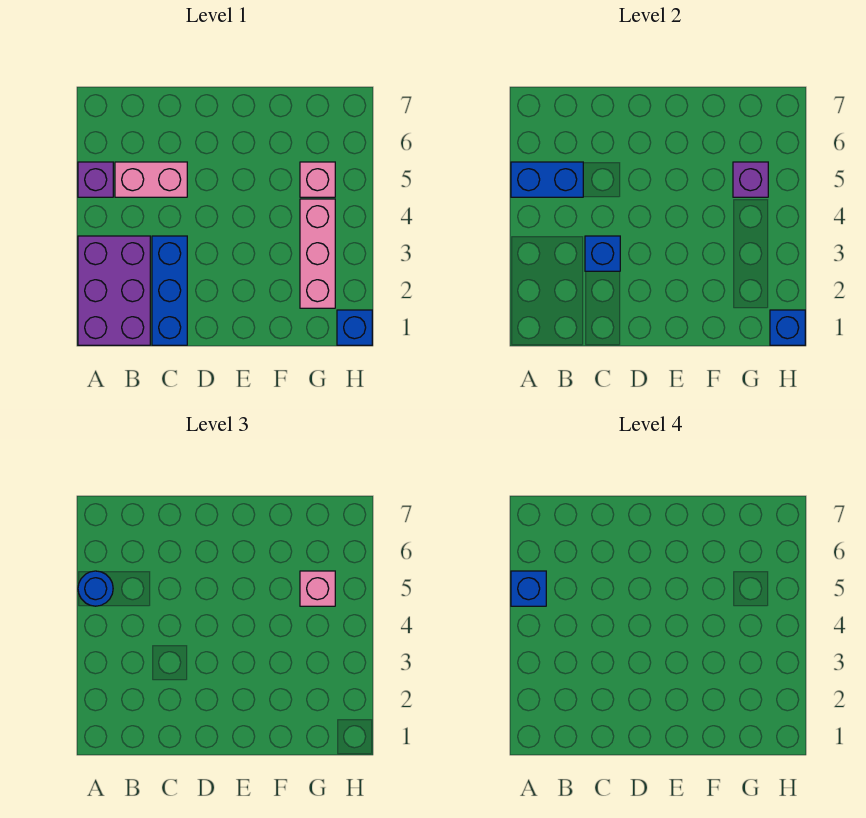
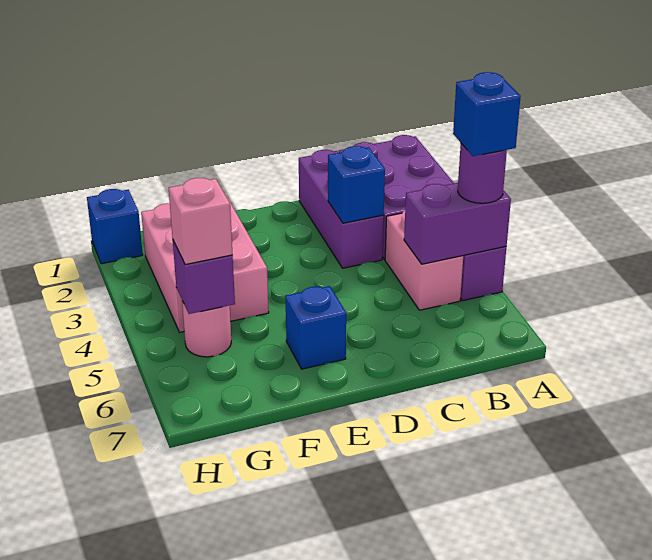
blue brick A5:B5 level 2 -> purple brick A5:B5 level 2
blue round brick A5 level 3 -> purple round brick A5 level 3
pink brick B5:C5 level 1 -> pink brick B4:B5 level 1
blue brick C1:C3 level 1 -> purple brick C1:C3 level 1
pink brick G2:G4 level 1 -> pink brick F2:G4 level 1
pink brick G5 level 1 -> pink round brick G5 level 1
blue brick H1 level 2 -> blue brick E6 level 1

